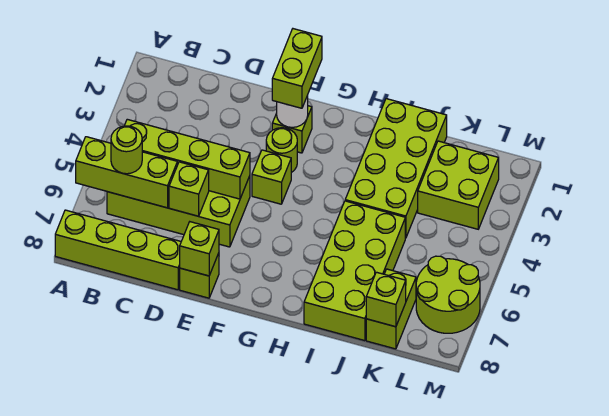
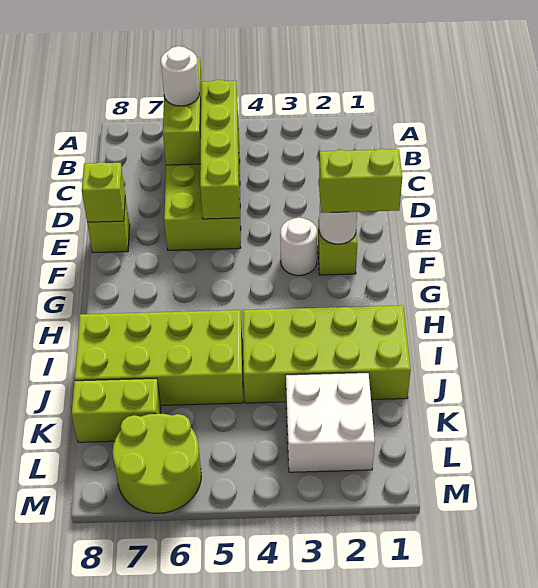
lime brick A8:D8 level 1 -> none
lime round brick B6 level 3 -> white round brick B6 level 3
lime brick D6 level 2 -> none
lime round brick F3 level 1 -> white round brick F3 level 1
lime brick F4 level 1 -> none
lime brick K2:L3 level 1 -> white brick K2:L3 level 1
lime brick K8 level 2 -> none

